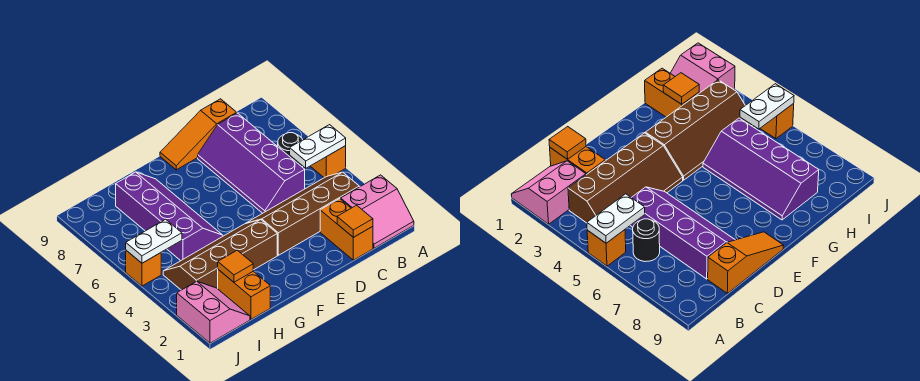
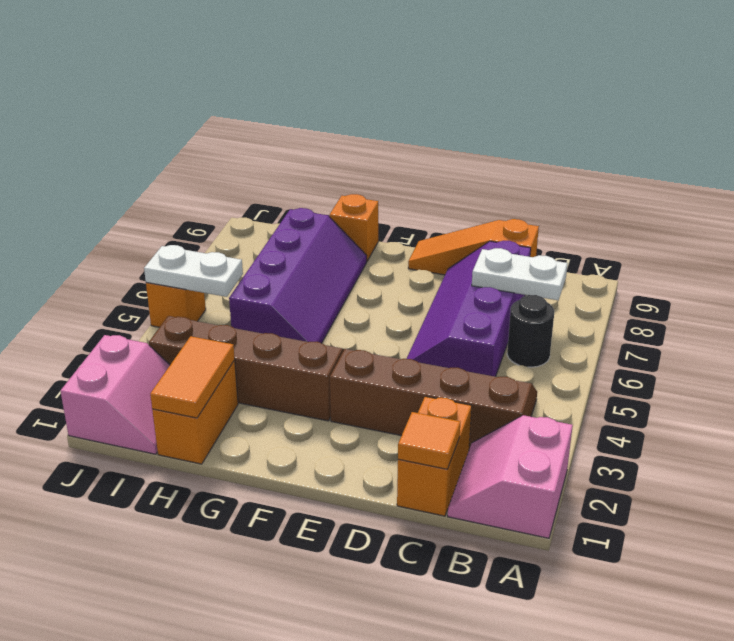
pink slope A1:B2 level 1 top 2 -> pink slope A1:B2 level 1 top A
orange brick A5 level 1 -> orange brick G9 level 1
white plate A5:B5 level 2 -> white plate B7:C7 level 2
orange tile H2 level 2 -> orange tile H1:H2 level 2

